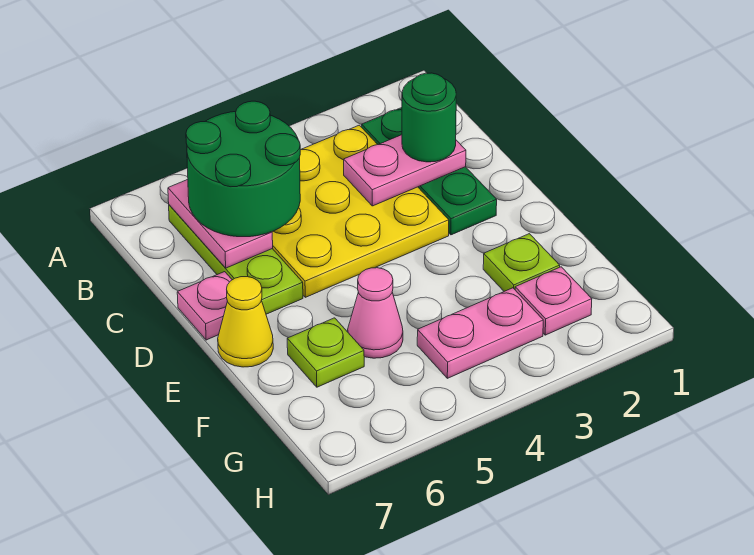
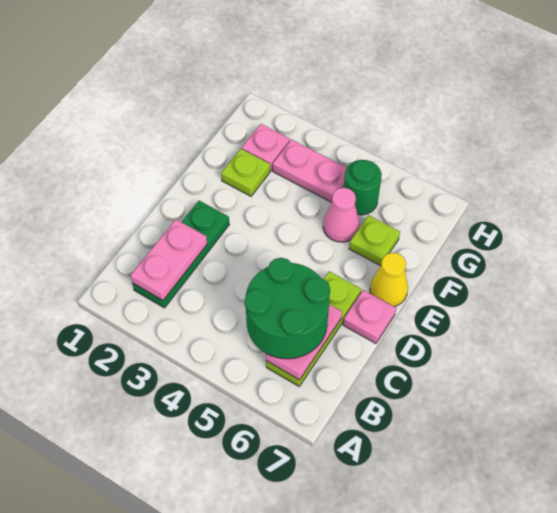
yellow plate B3:D5 level 1 -> none
pink plate C2:C3 level 2 -> pink plate B2:C2 level 2
green round brick C2 level 3 -> green round brick G5 level 1

